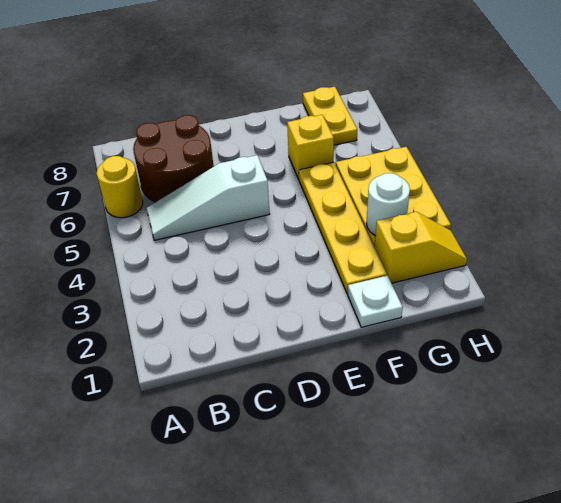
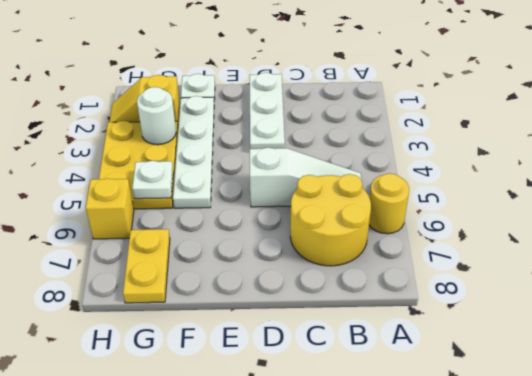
brown round brick B6:C7 level 1 -> yellow round brick B6:C7 level 1
none -> white plate D1:D3 level 1
yellow plate F2:F5 level 1 -> white plate F2:F5 level 1
yellow brick F6 level 1 -> yellow brick H6 level 1
none -> white plate G5 level 2

